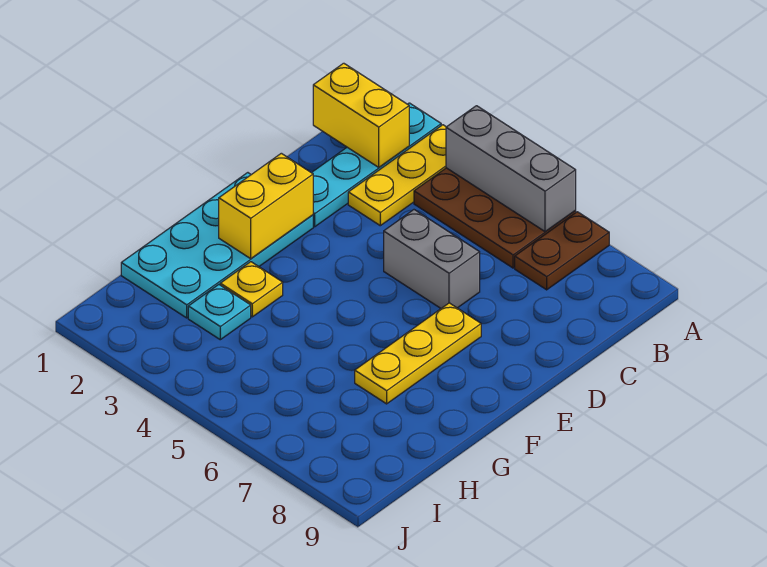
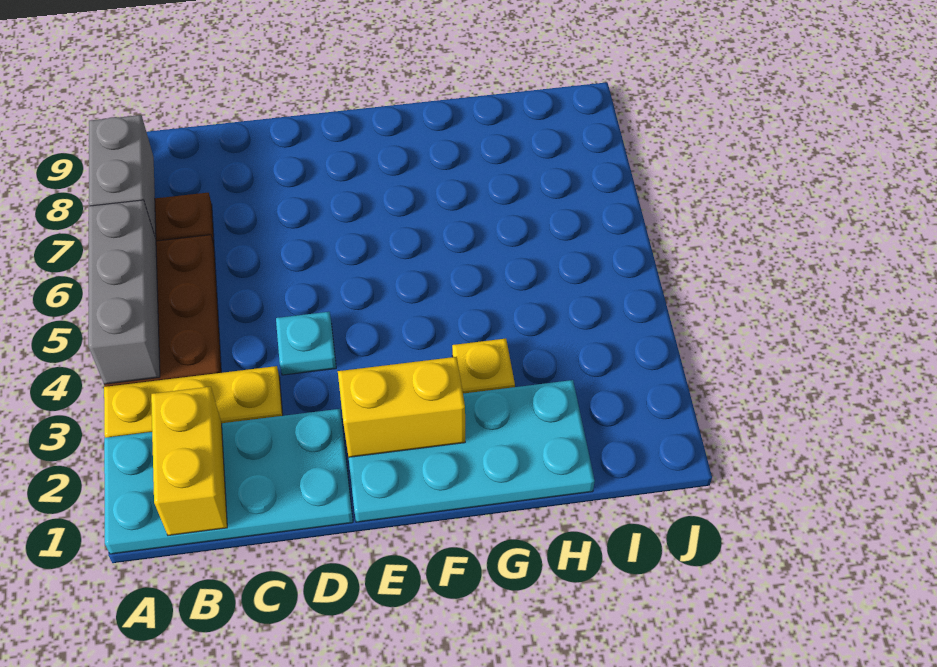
cyan plate A2:D2 level 1 -> cyan plate A1:D2 level 1
grey brick D5:D6 level 1 -> grey brick A7:A8 level 2
yellow plate E7:G7 level 1 -> none
cyan plate H3 level 1 -> cyan plate D4 level 1

